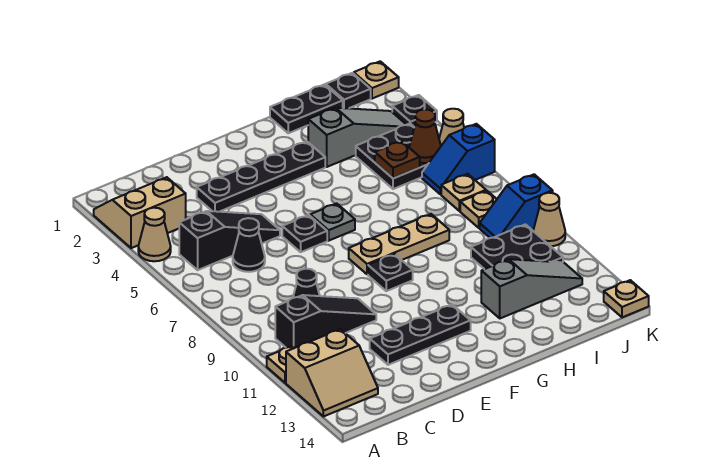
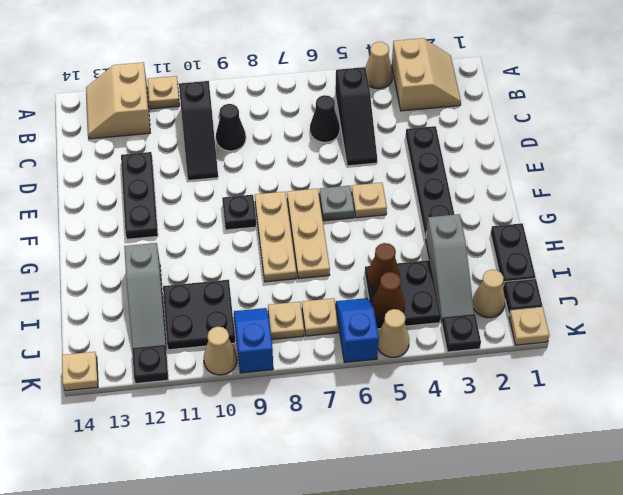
black plate E6 level 1 -> black plate K12 level 1
none -> tan plate F5 level 1
none -> tan plate F7:H7 level 1
brown plate I5 level 2 -> brown cone I5 level 2
none -> tan cone J2 level 1

